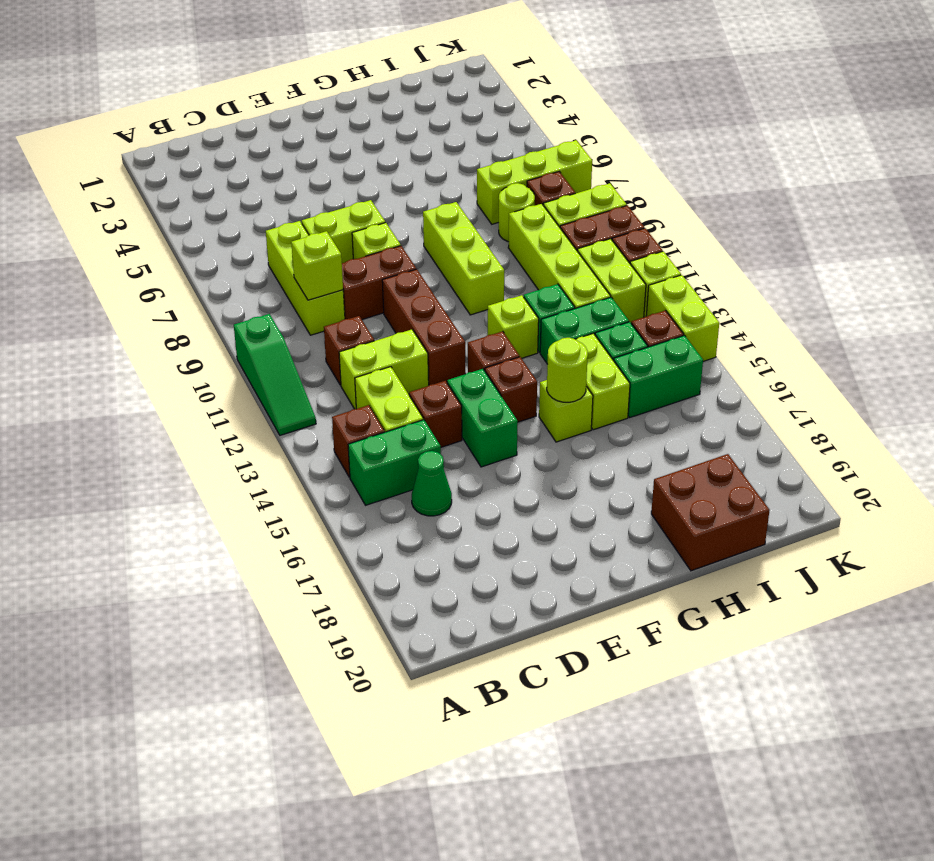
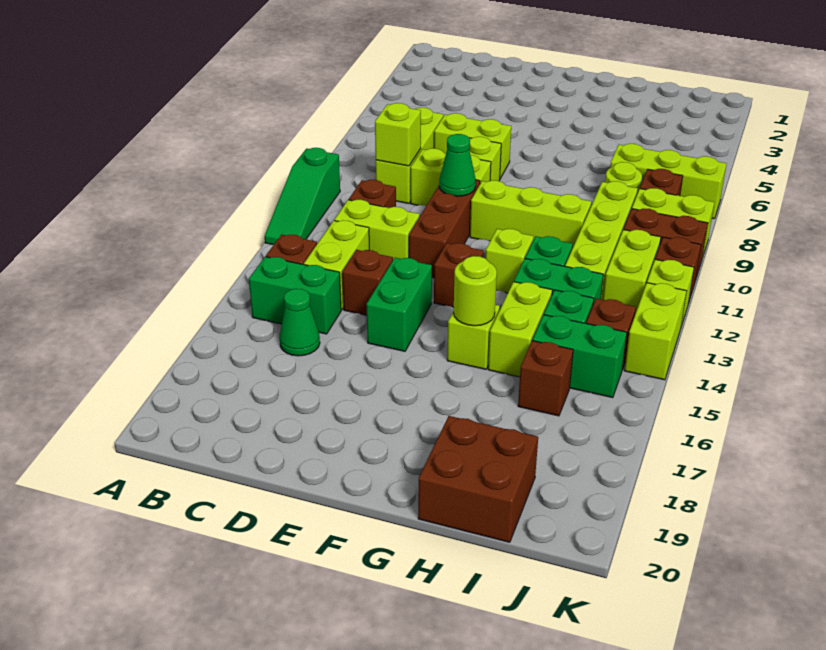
brown brick D9:E9 level 1 -> lime brick D9:E9 level 1
none -> green cone E10 level 2
brown brick F14 level 1 -> brown brick I16 level 1
lime brick G8:G10 level 1 -> lime brick F10:H10 level 1

